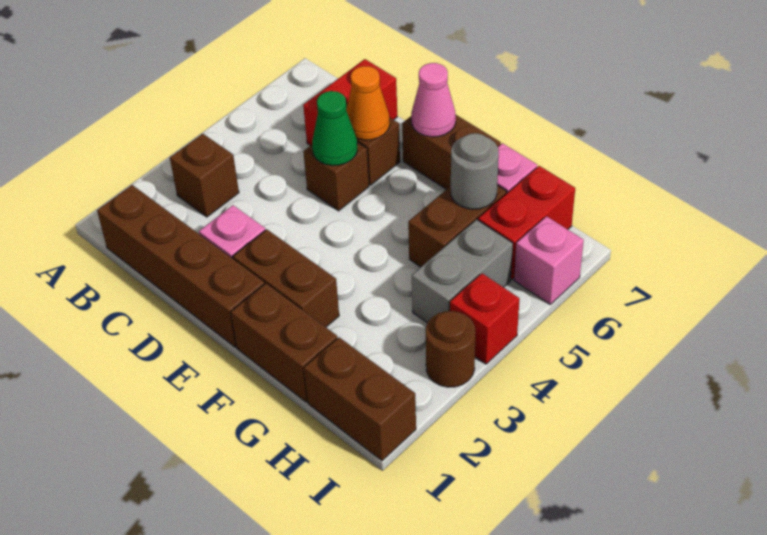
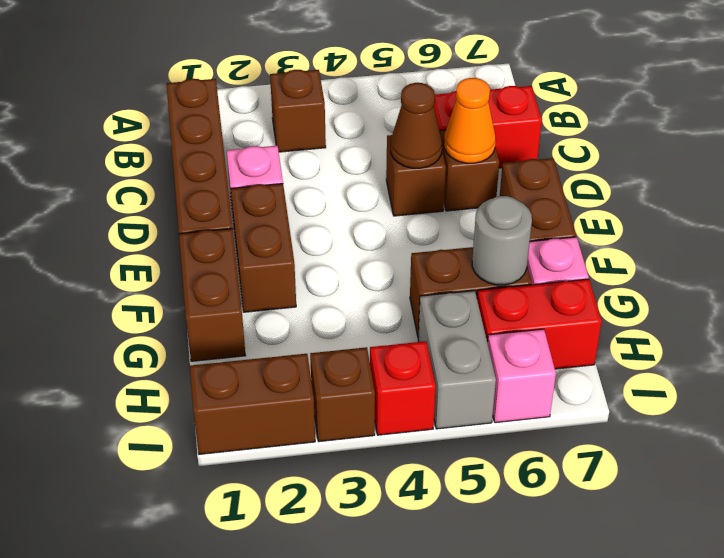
green cone D5 level 2 -> brown cone D5 level 2
pink cone E7 level 2 -> none
brown brick H1:I1 level 1 -> brown brick I1:I2 level 1
grey brick H4:H5 level 1 -> grey brick H5:I5 level 1
brown round brick I3 level 1 -> brown brick I3 level 1

